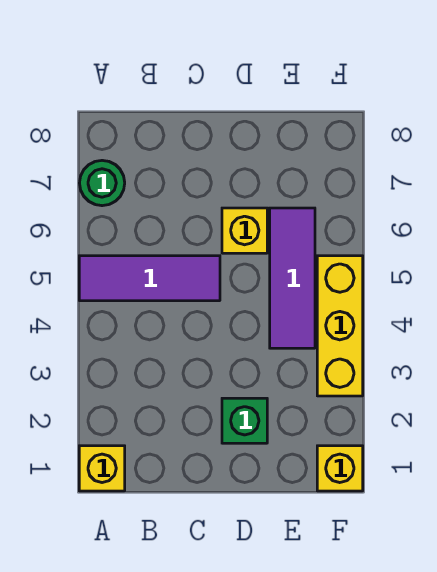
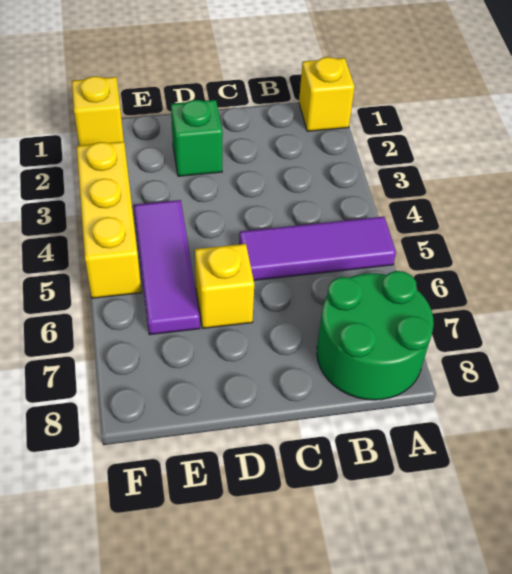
green round brick A7 level 1 -> green round brick A7:B8 level 1

